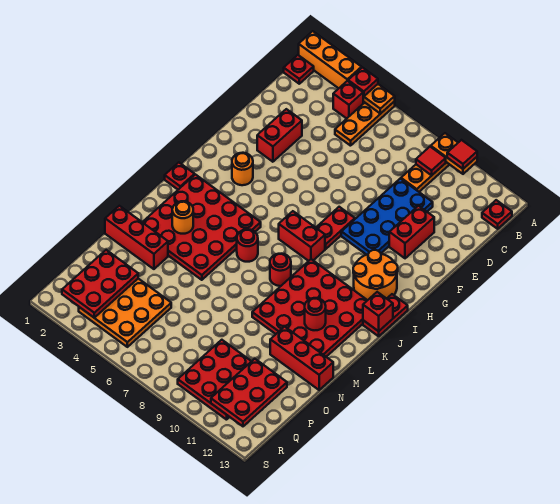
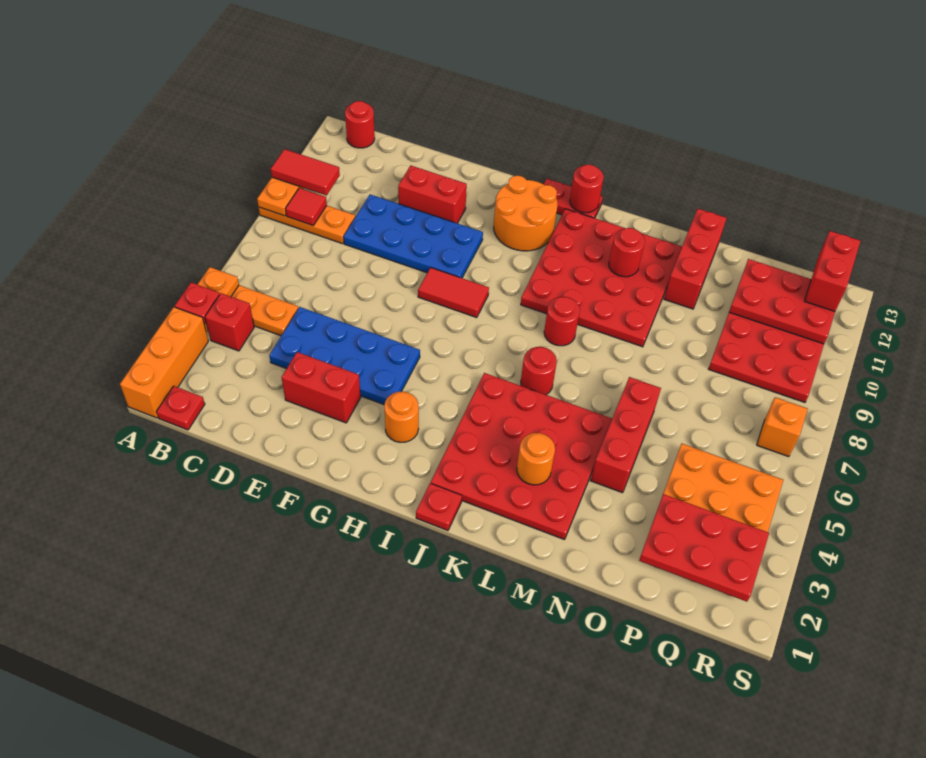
red tile A10 level 3 -> red tile A10:B10 level 3
red plate B13 level 1 -> red round brick B13 level 1
none -> blue plate D4:G5 level 1
red plate G8:H8 level 1 -> red tile G8:H8 level 1
red brick I7:I8 level 1 -> red brick R12:R13 level 3
red brick J13 level 2 -> red round brick J13 level 2
red brick N1:N3 level 1 -> red brick N4:N6 level 1
none -> orange brick R7 level 1

